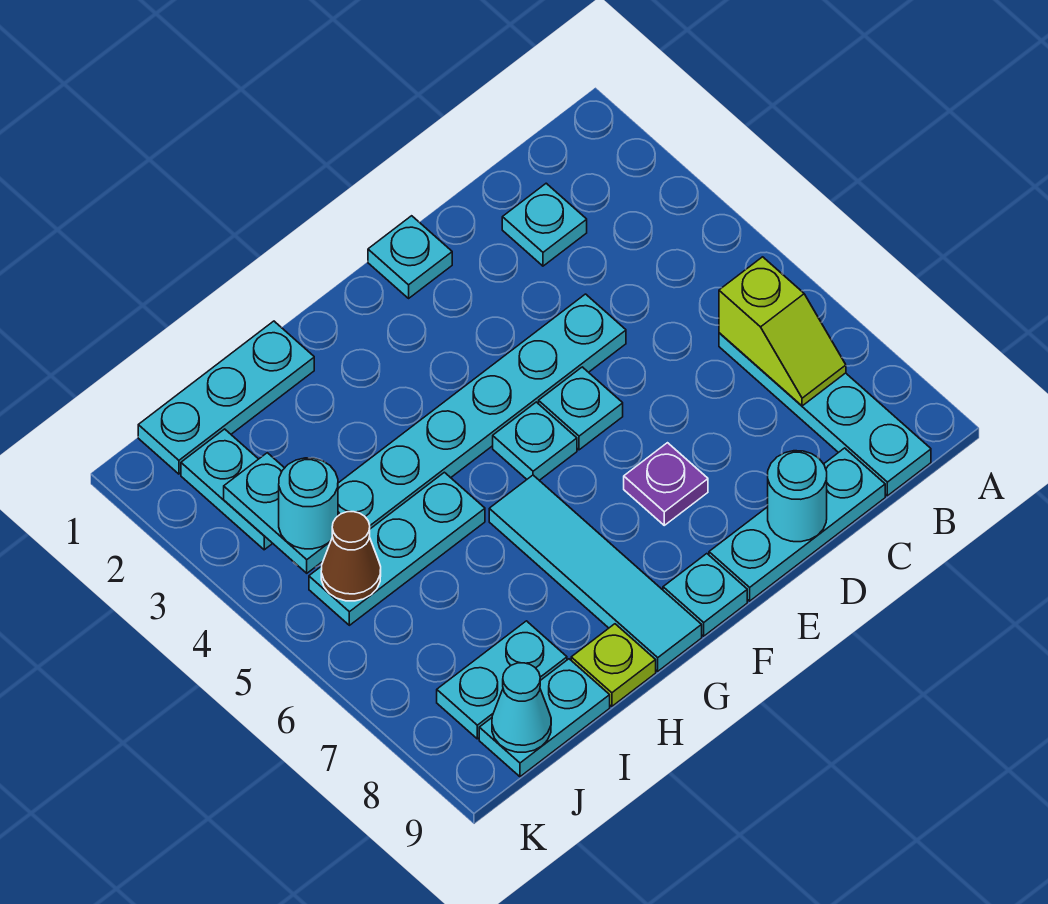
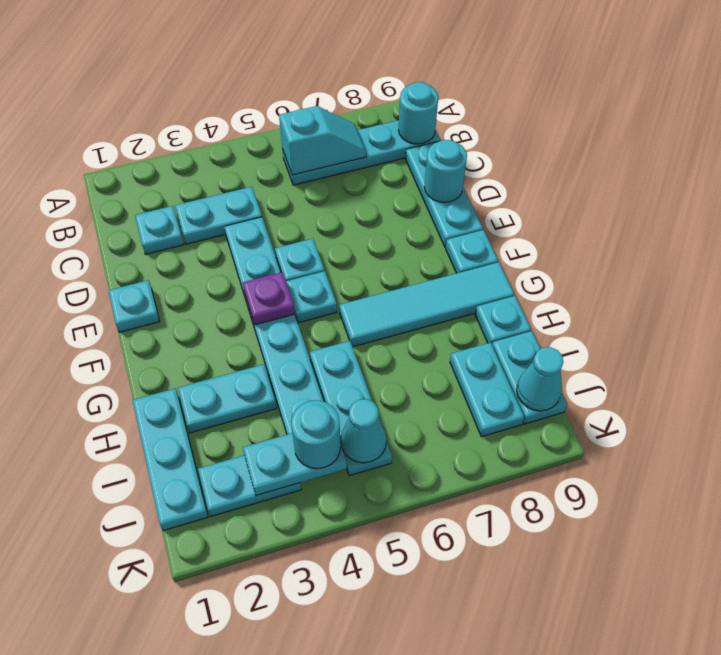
lime slope B6:B7 level 2 top 6 -> cyan slope B6:B7 level 2 top 6
none -> cyan round brick B9 level 2
none -> cyan plate C3:C4 level 1
purple plate E7 level 1 -> purple plate F4 level 2
none -> cyan plate H2:H3 level 1
lime plate H9 level 1 -> cyan plate H9 level 1
brown cone J5 level 2 -> cyan cone J5 level 2

